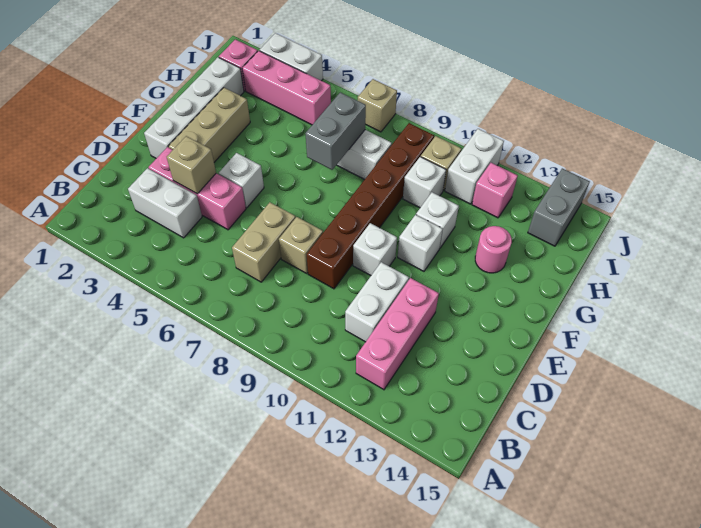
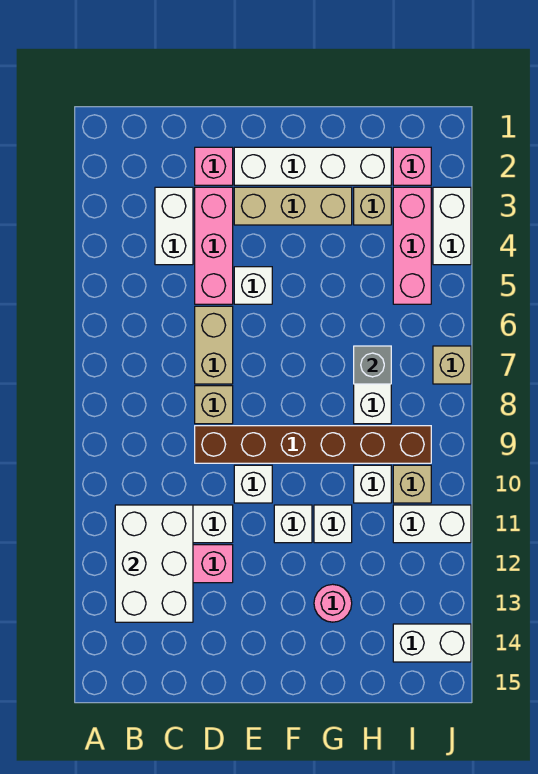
none -> white brick B11:C13 level 2
tan brick C7:D7 level 1 -> tan brick D6:D7 level 1
tan brick D4 level 2 -> tan brick H3 level 1
grey brick G7:H7 level 2 -> grey brick H7 level 2
pink brick I12 level 1 -> pink brick D2 level 1
grey brick I14:J14 level 1 -> white brick I14:J14 level 1

